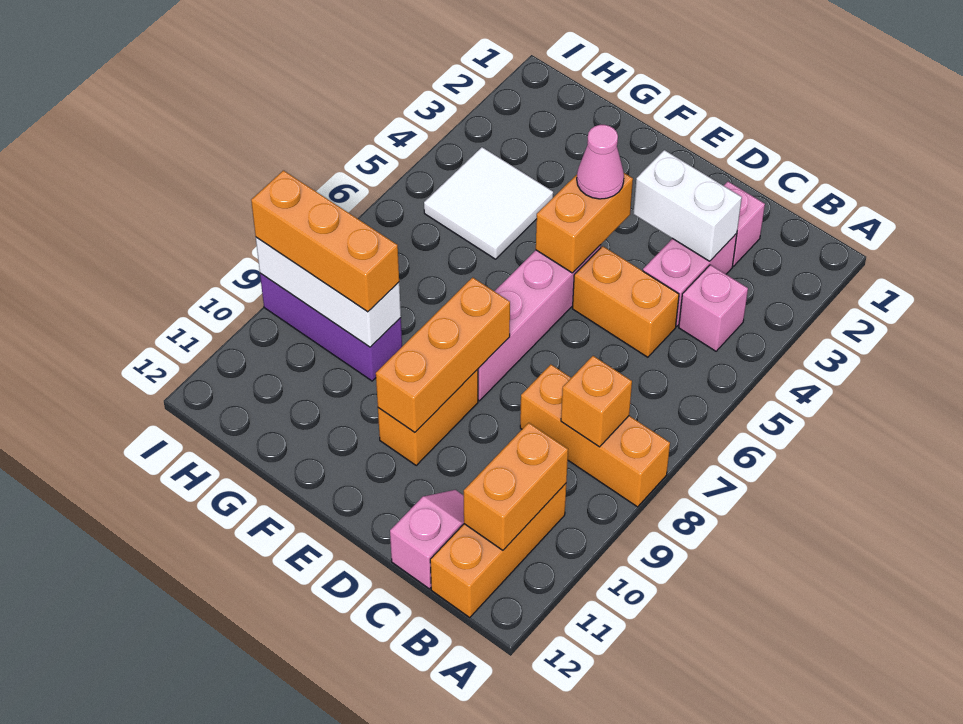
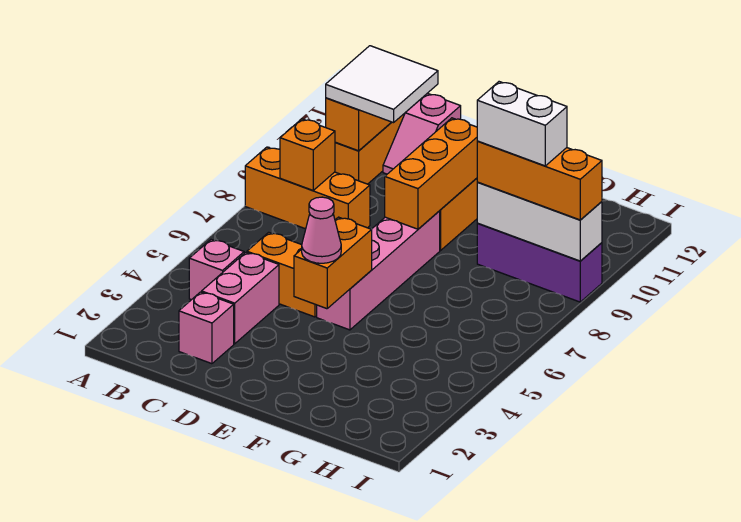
white brick C3:D3 level 2 -> white brick G9:H9 level 4
white tile G4:H5 level 1 -> white tile B10:C11 level 3

